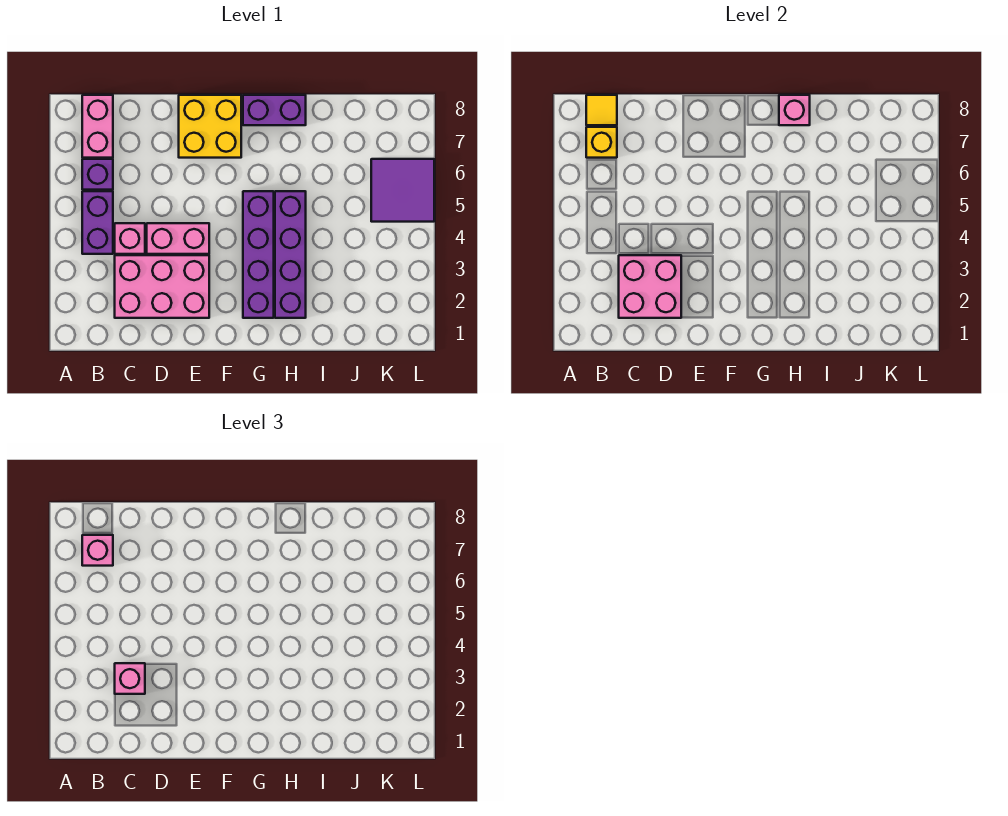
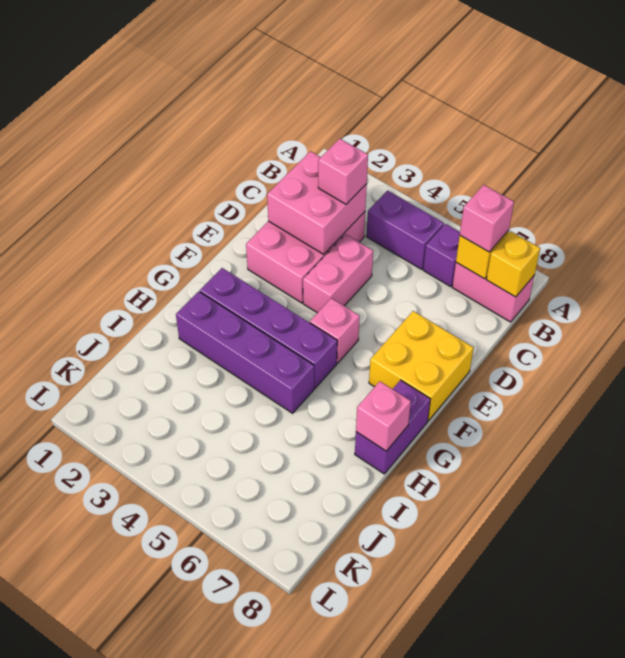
yellow tile B8 level 2 -> yellow brick B8 level 2
pink brick C4 level 1 -> pink brick F5 level 1
purple tile K5:L6 level 1 -> none

